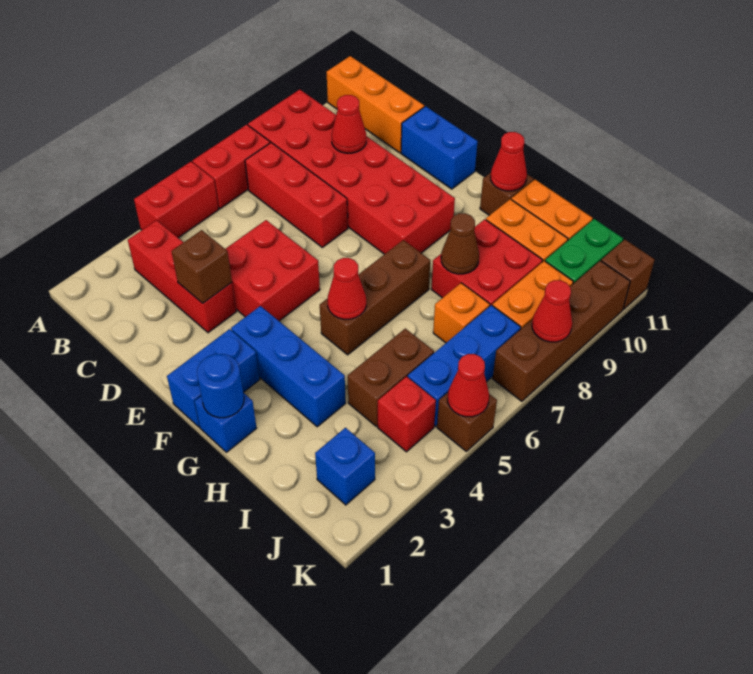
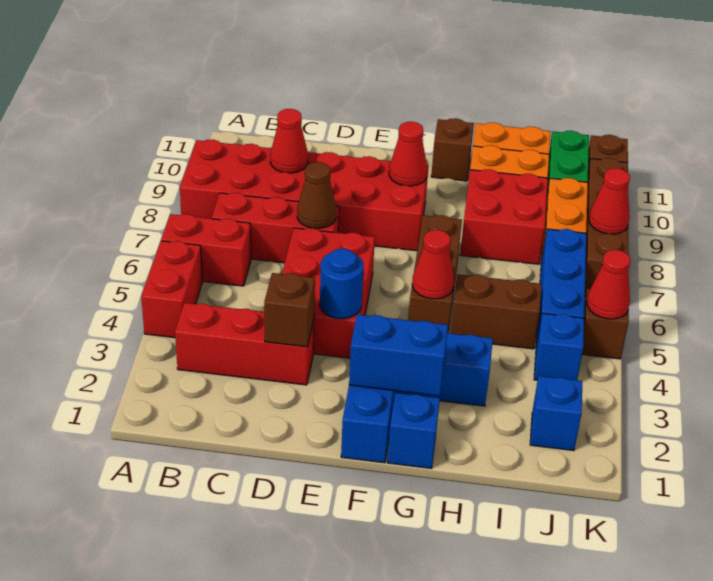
red brick A6:A7 level 1 -> red brick A6:B6 level 1
orange brick A11:C11 level 1 -> none
red brick D4:E5 level 1 -> red brick D4:E6 level 1
blue brick D11:E11 level 1 -> blue brick F2:G2 level 2
blue round brick G1 level 2 -> blue round brick E4 level 2
red cone G11 level 2 -> red cone F9 level 2
brown cone H8 level 2 -> brown cone D7 level 2
brown brick I4:I5 level 1 -> brown brick H5:I5 level 1
orange brick I7 level 1 -> none
red brick J4 level 1 -> blue brick J4 level 1

